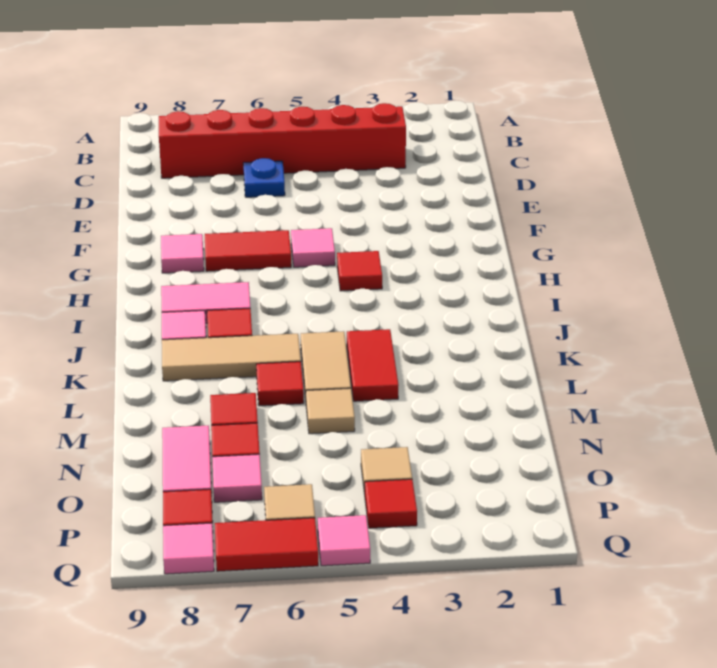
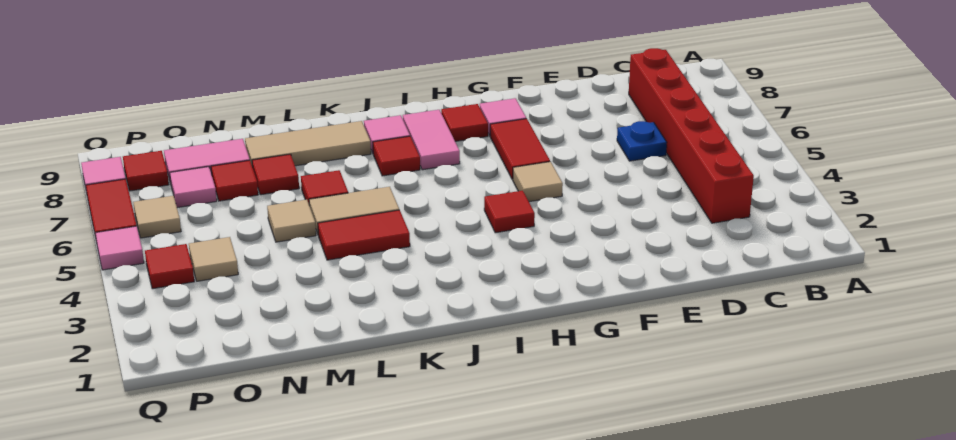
pink tile G5 level 1 -> tan tile G5 level 1
none -> red tile H8 level 1
tan tile K6:K8 level 1 -> tan tile K8:M8 level 1

